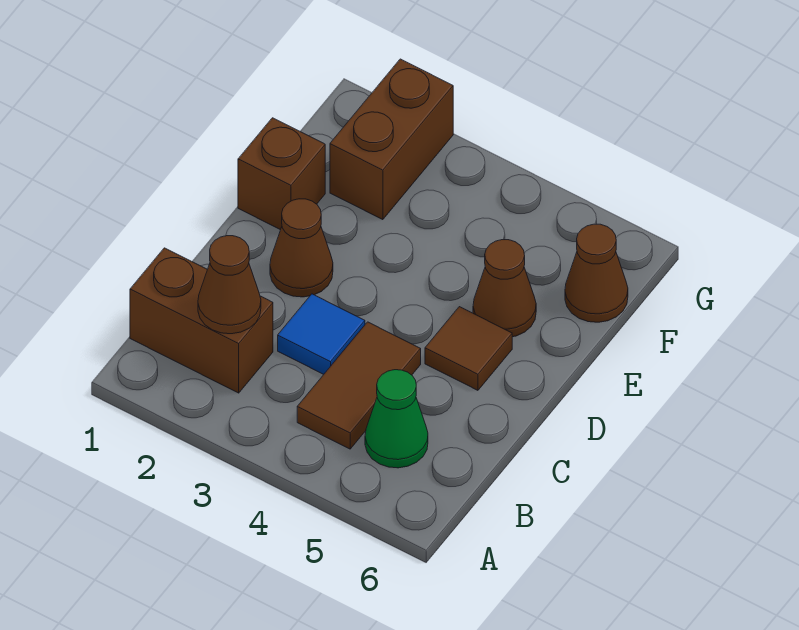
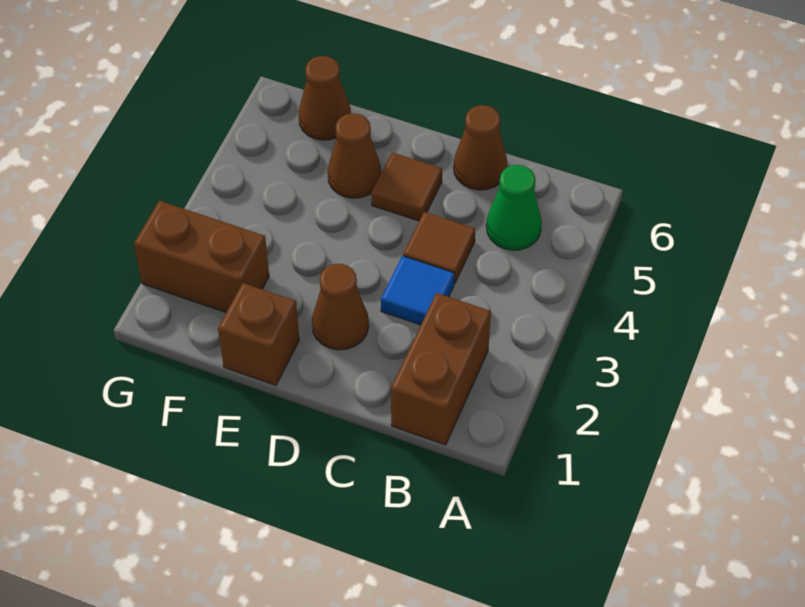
brown cone B2 level 2 -> brown cone C6 level 1
brown tile B4:C4 level 1 -> brown tile C4 level 1

